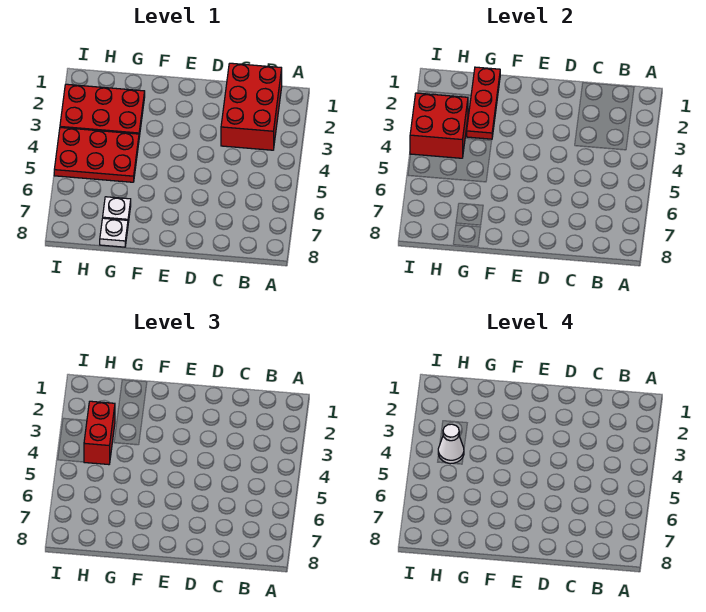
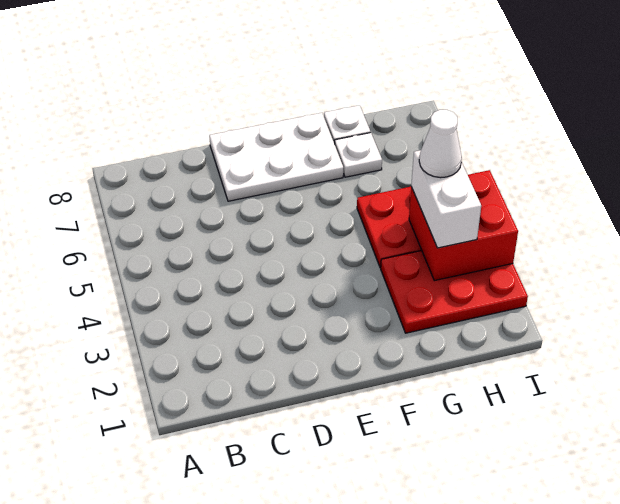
red brick B1:C3 level 1 -> none
none -> white plate D7:F8 level 1
red plate G1:G3 level 2 -> none
red brick H3:H4 level 3 -> white brick H3:H4 level 3

